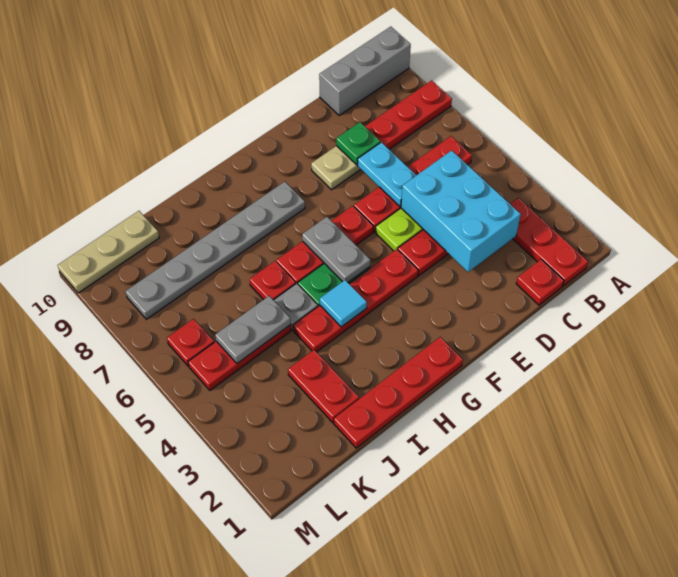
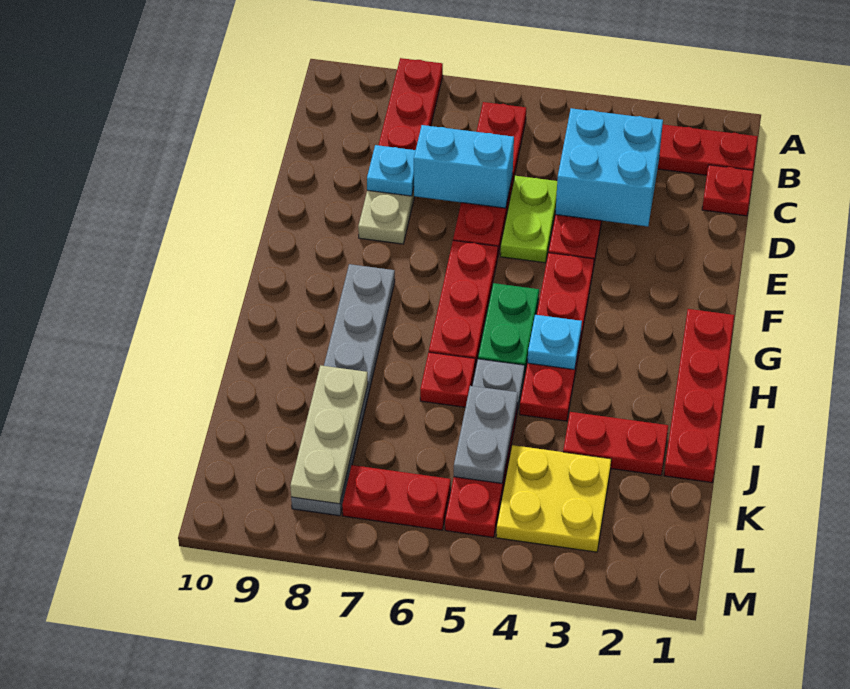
grey brick A10:C10 level 1 -> none
cyan brick C3:D5 level 2 -> cyan brick C3:D4 level 2
cyan plate D6:D7 level 2 -> cyan brick D6:D7 level 2
green plate D8 level 2 -> cyan plate D8 level 2
grey plate G5:G6 level 2 -> none
cyan tile H4 level 2 -> cyan plate H4 level 2
none -> yellow plate K3:L4 level 1
tan plate K10:M10 level 1 -> tan plate J8:L8 level 2
red plate L6 level 1 -> red plate L6:L7 level 1

